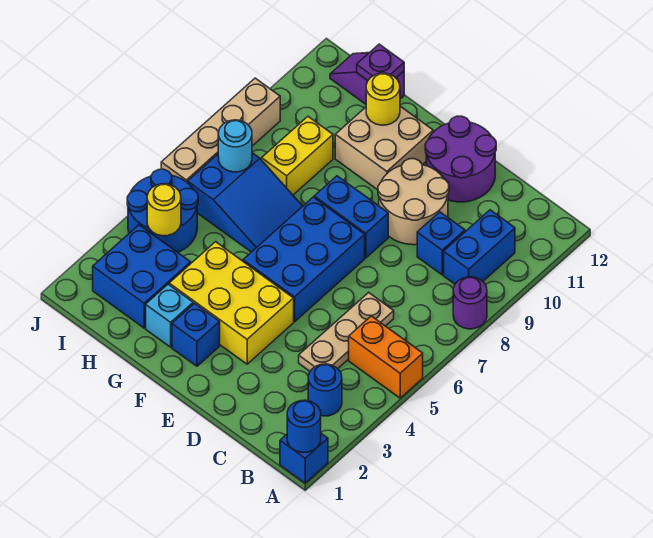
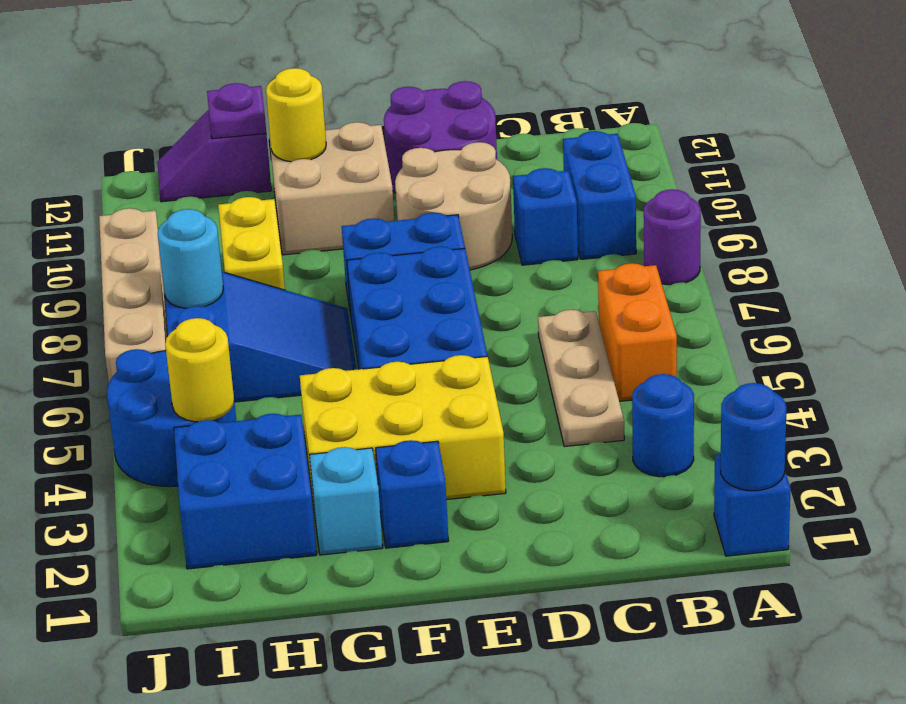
orange brick A5:B5 level 1 -> orange brick B5:B6 level 1

